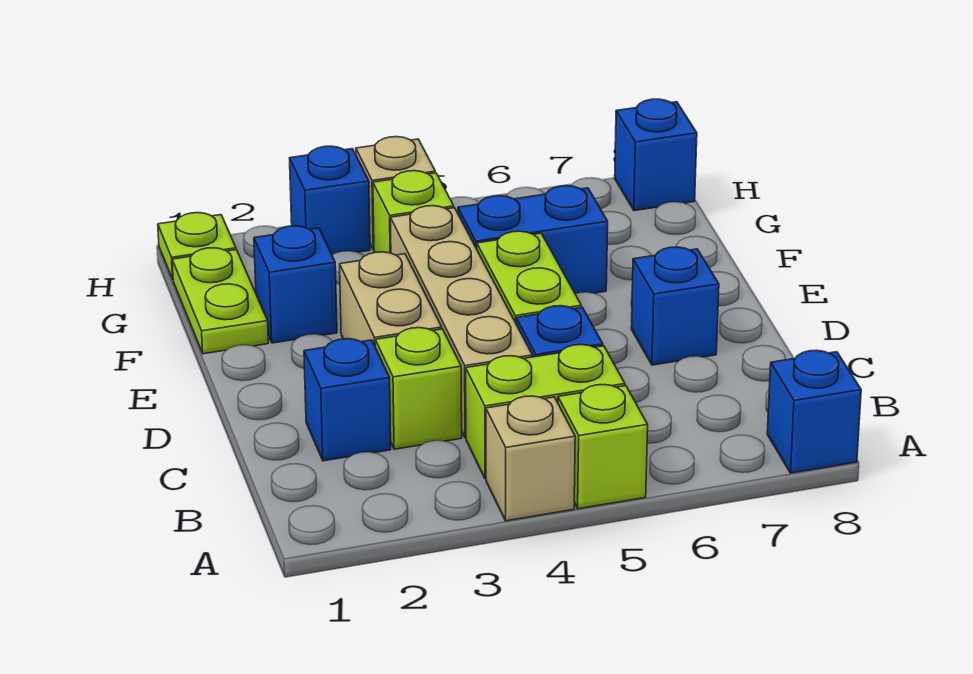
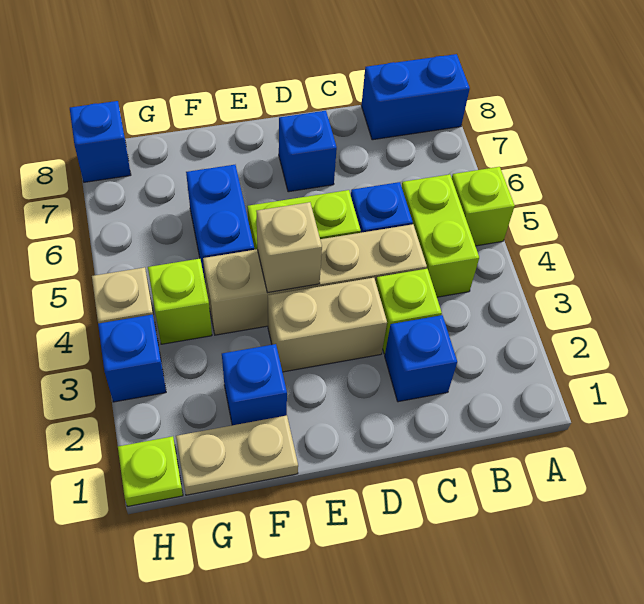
tan brick A4 level 1 -> tan brick E4 level 2
blue brick A8 level 1 -> blue brick A8:B8 level 1
lime plate F1:G1 level 1 -> tan plate F1:G1 level 1

